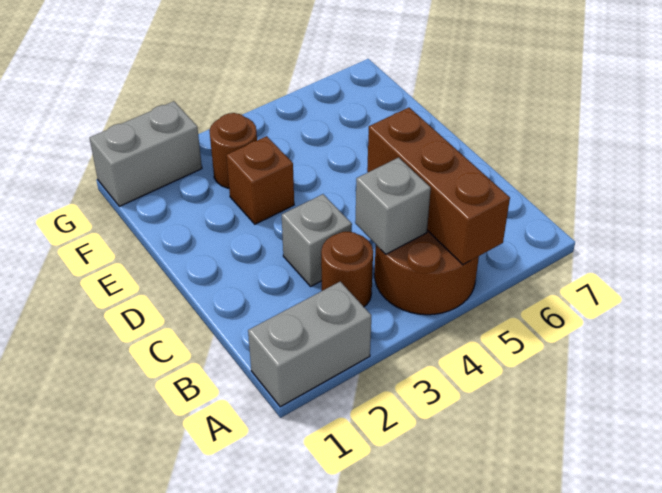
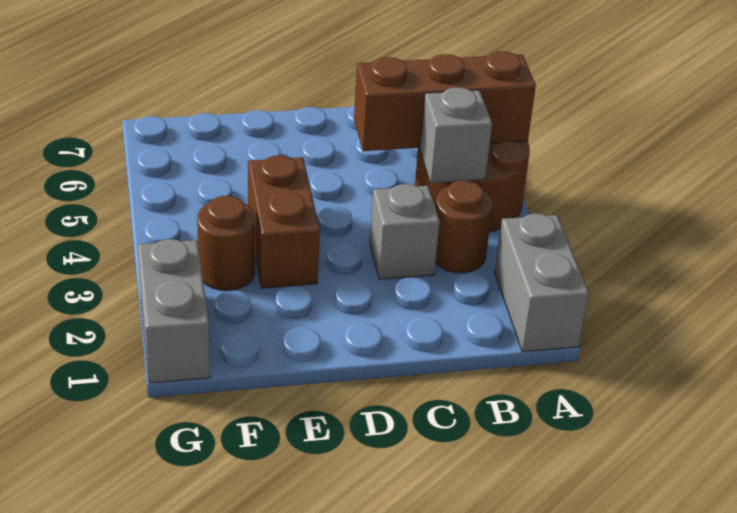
brown brick E3 level 1 -> brown brick E3:E4 level 1

